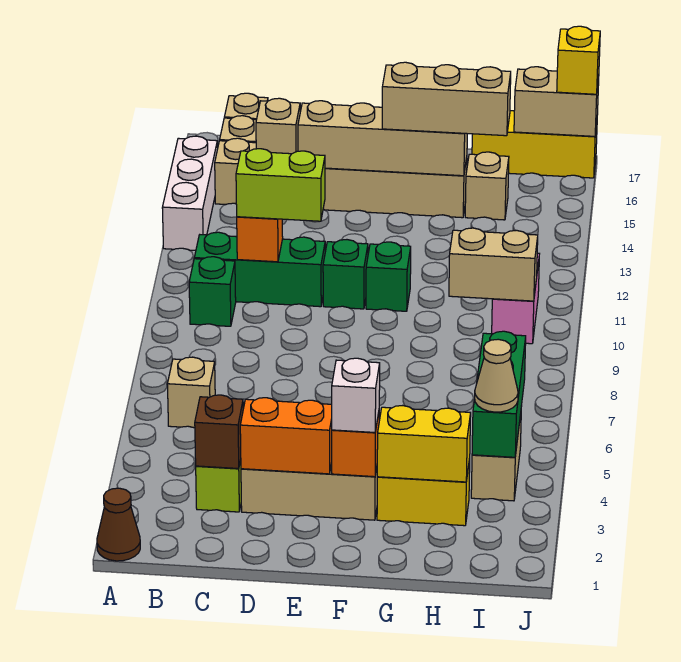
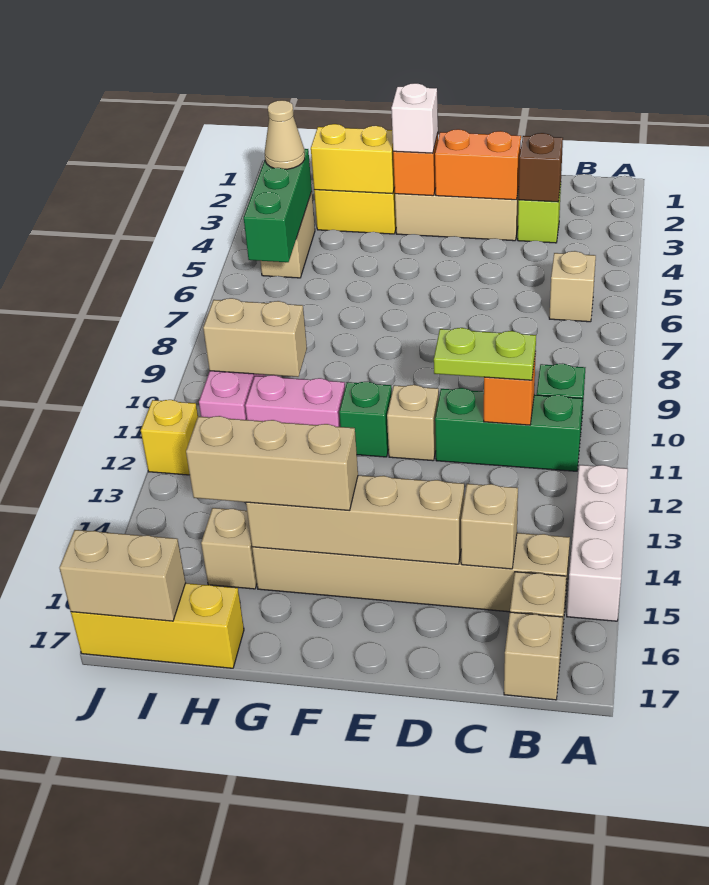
brown cone A1 level 1 -> none
lime brick C11:D11 level 3 -> lime plate C11:D11 level 3
green brick E11 level 1 -> tan brick E11 level 1
none -> pink brick G11:H11 level 1
yellow brick J17 level 3 -> yellow brick J12 level 1

